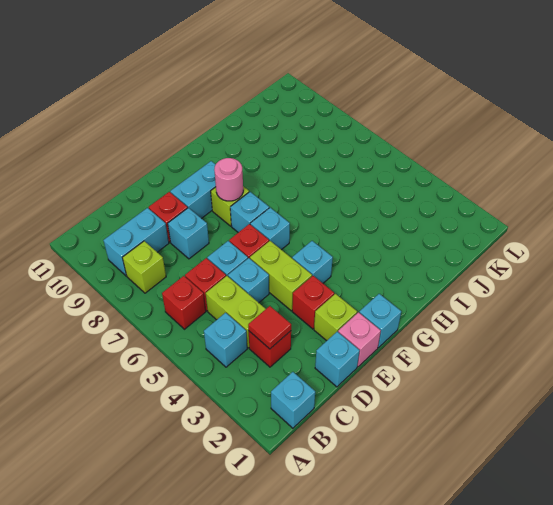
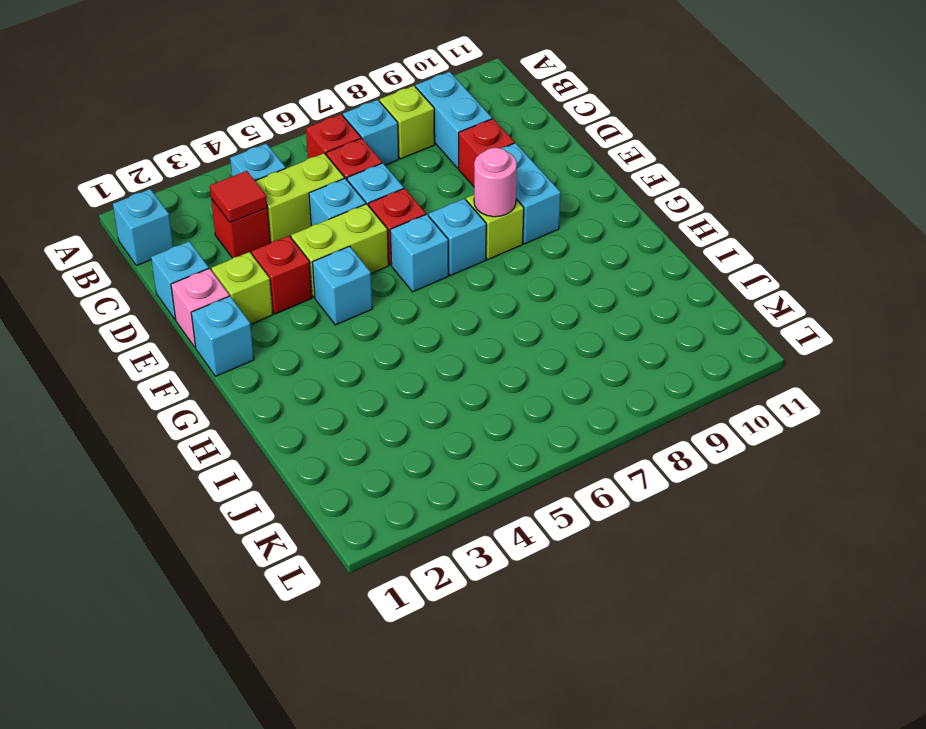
cyan brick D8 level 1 -> cyan brick B7 level 1

